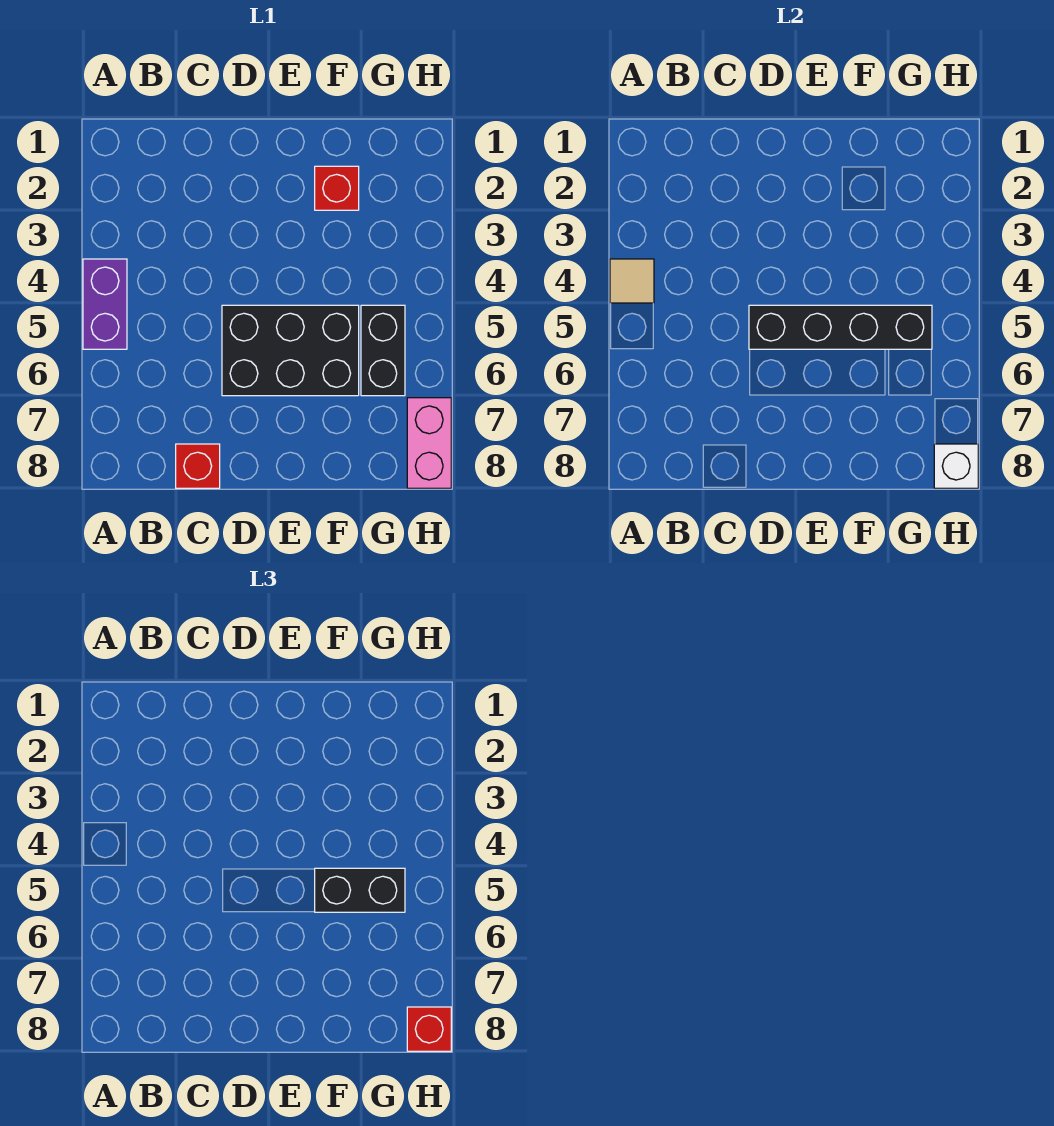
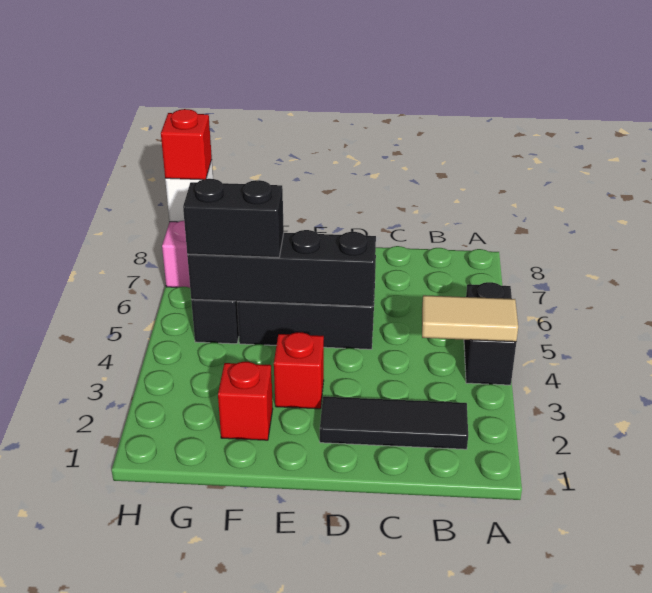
purple brick A4:A5 level 1 -> black brick A4:A5 level 1
tan tile A4 level 2 -> tan tile A4:B4 level 2
none -> black tile B2:D2 level 1
red brick C8 level 1 -> red brick E3 level 1

